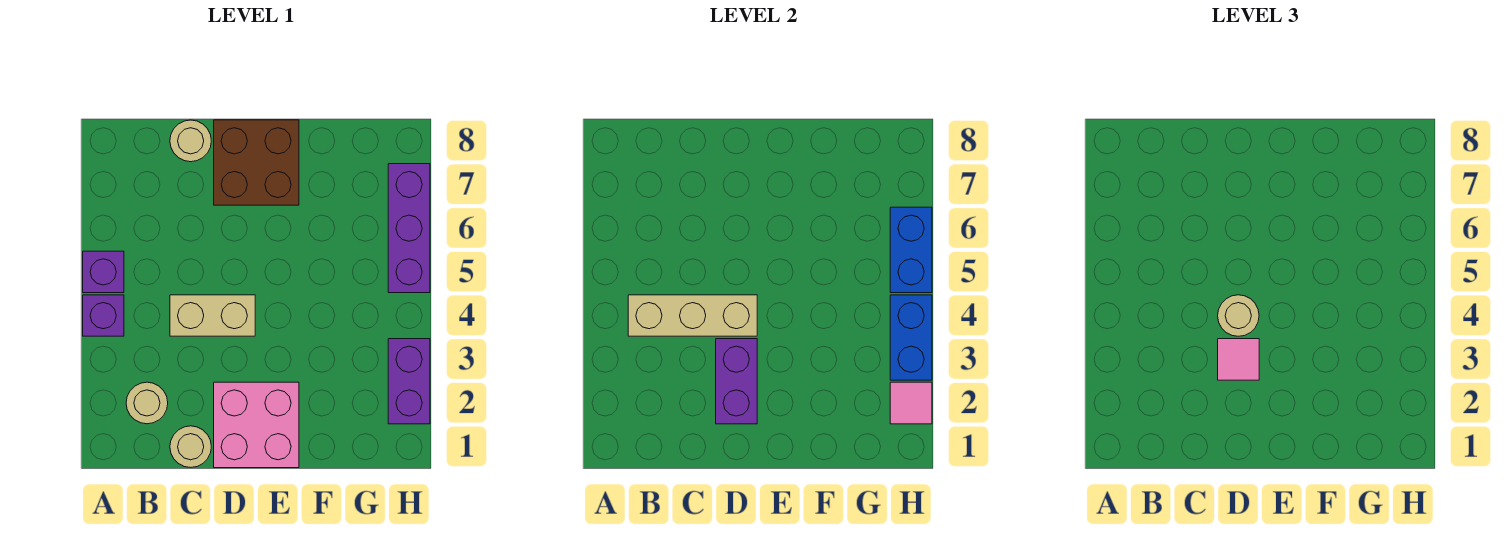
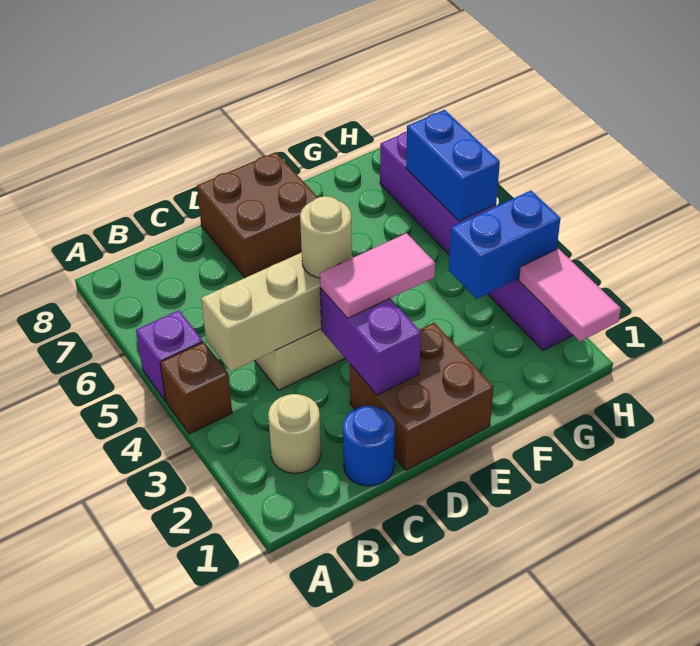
purple brick A4 level 1 -> brown brick A4 level 1
tan round brick C1 level 1 -> blue round brick C1 level 1
tan round brick C8 level 1 -> none
pink brick D1:E2 level 1 -> brown brick D1:E2 level 1
pink tile D3 level 3 -> pink tile D3:E3 level 3
pink tile H2 level 2 -> pink tile H1:H2 level 2
blue brick H3:H4 level 2 -> blue brick G3:H3 level 2

